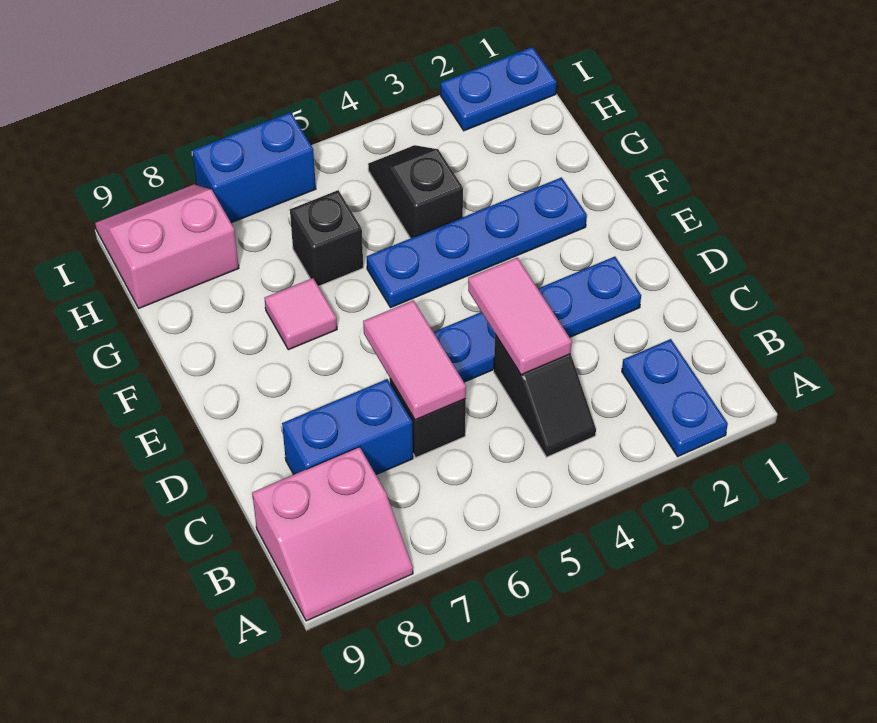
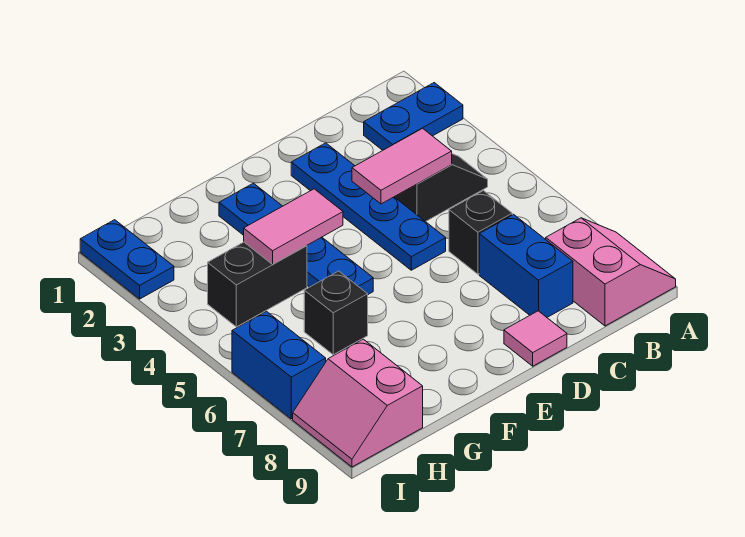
pink tile C6:D6 level 2 -> pink tile F4:G4 level 2
pink tile F7 level 1 -> pink tile D9 level 1
black slope G4:H4 level 1 top G -> black brick G4:H4 level 1

